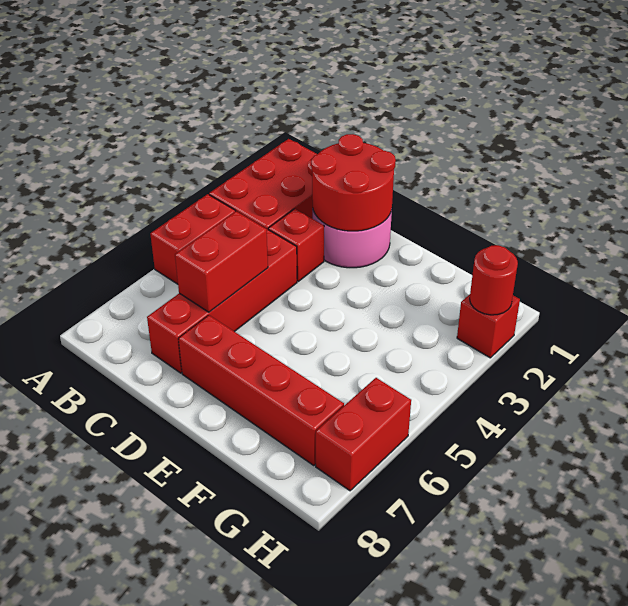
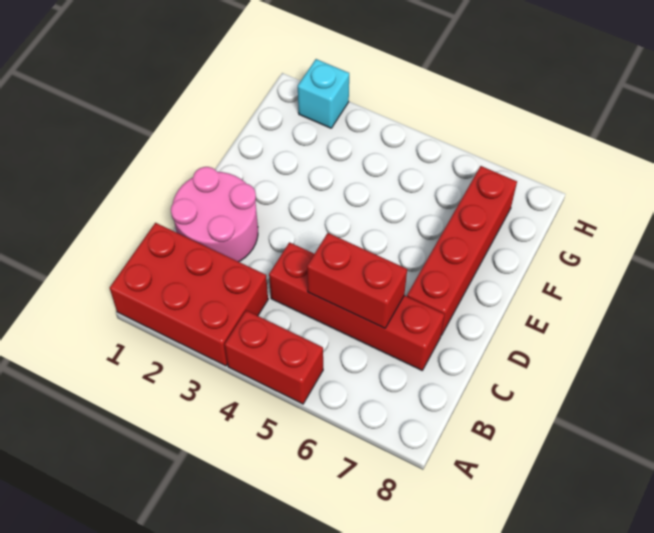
red round brick C1:D2 level 2 -> none
red brick C3 level 1 -> none
red brick H2 level 1 -> cyan brick H2 level 1
red round brick H2 level 2 -> none
red brick H6:H7 level 1 -> none

